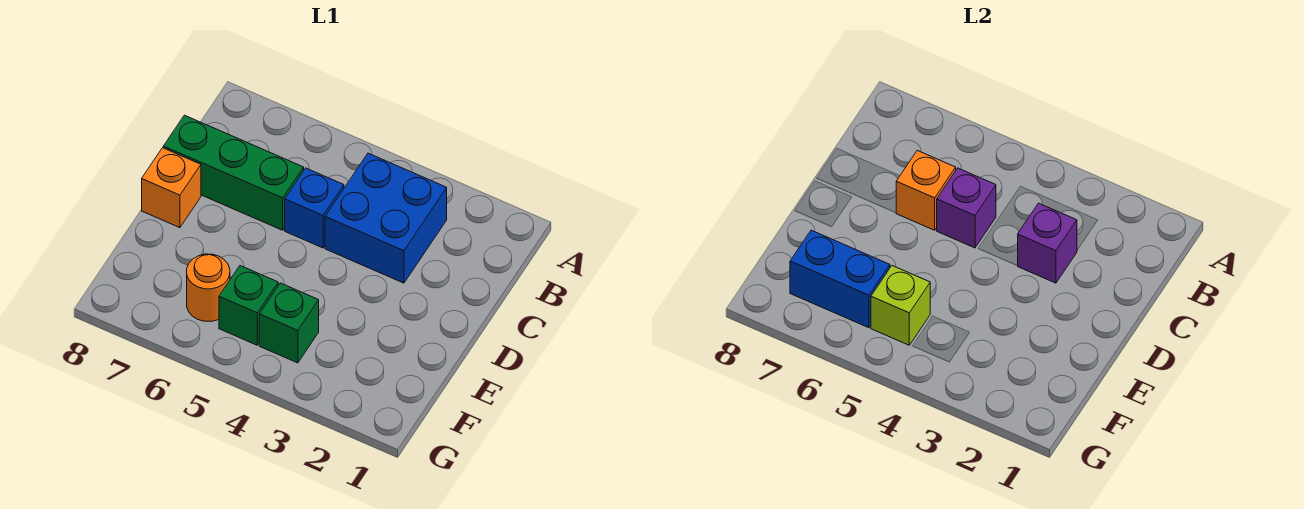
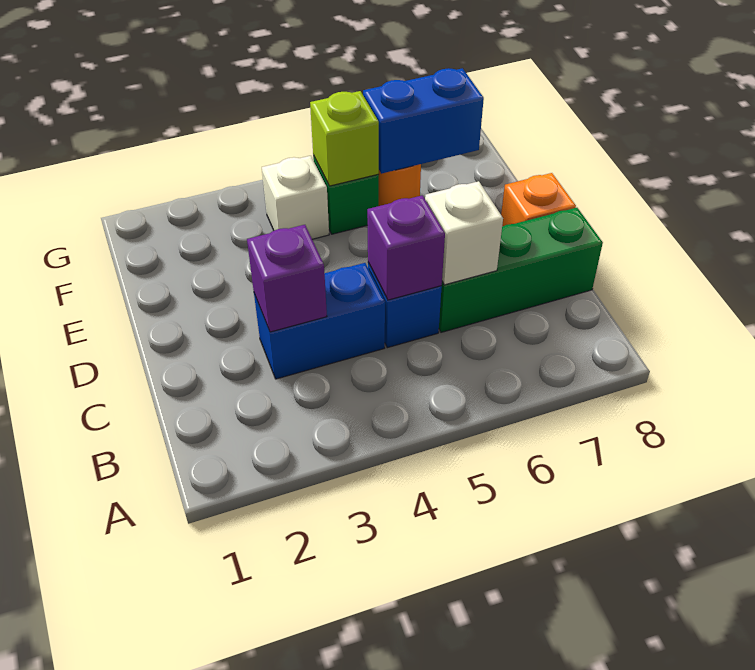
blue brick B3:C4 level 1 -> blue brick C3:C4 level 1
orange brick C6 level 2 -> white brick C6 level 2
green brick F4 level 1 -> white brick F4 level 1

